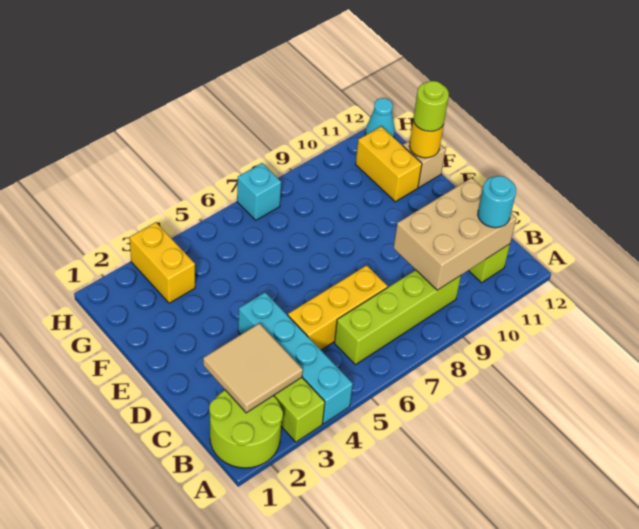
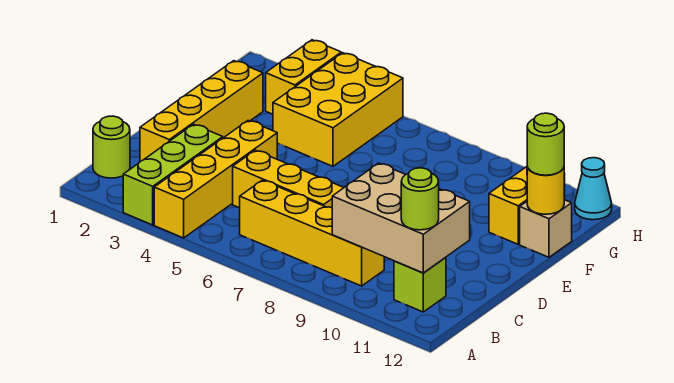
lime round brick A1:B2 level 1 -> lime round brick B1 level 1
cyan brick A4:D4 level 1 -> yellow brick A4:D4 level 1
tan tile B2:C3 level 2 -> none
lime brick B6:B9 level 1 -> yellow brick B6:B9 level 1
cyan round brick B11 level 3 -> lime round brick B11 level 3
none -> yellow brick C2:F2 level 1
none -> yellow brick F4:H5 level 1
cyan brick H7 level 1 -> none

